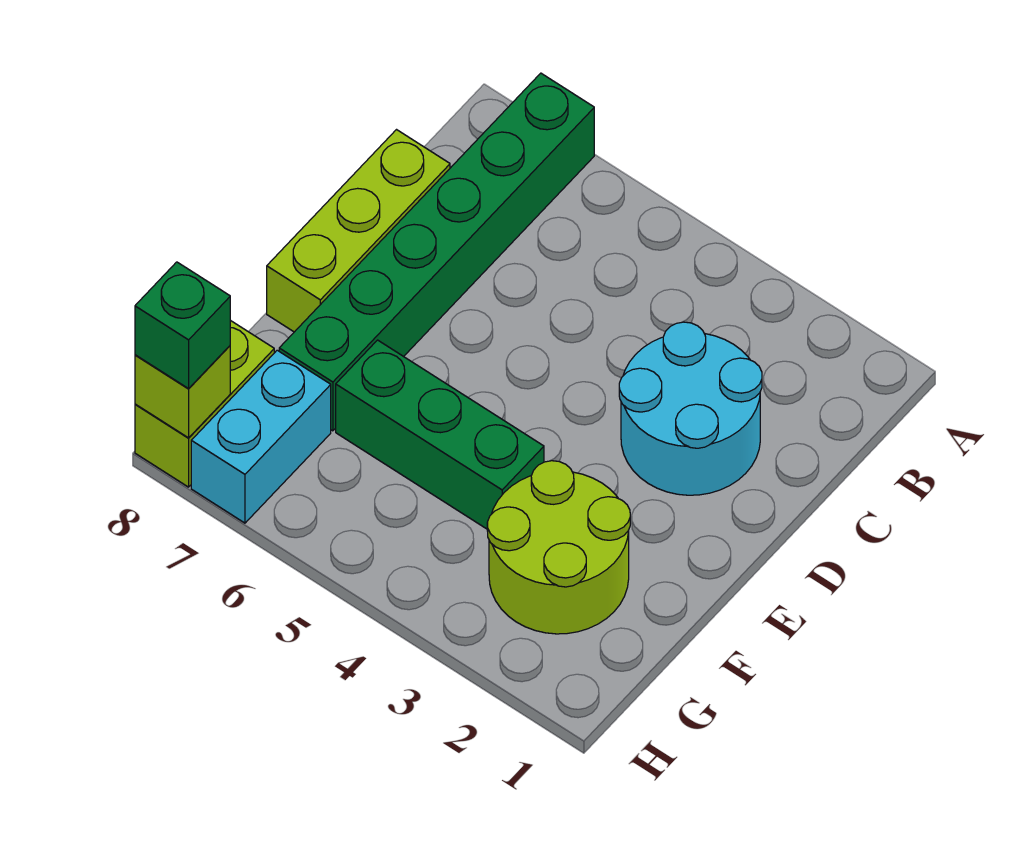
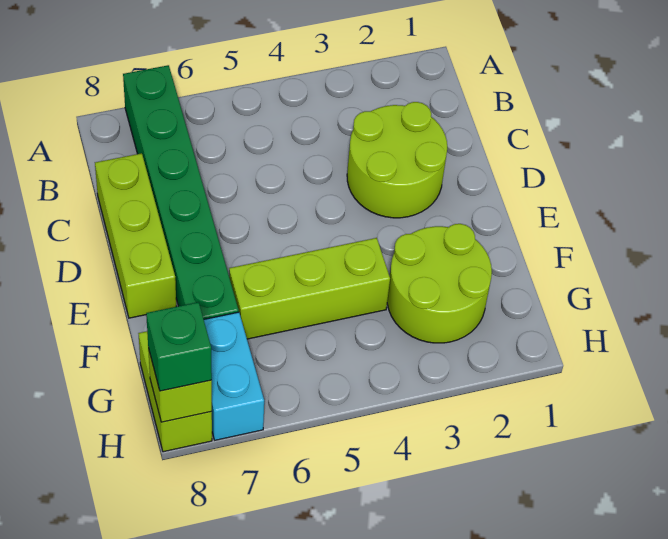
cyan round brick C2:D3 level 1 -> lime round brick C2:D3 level 1
green brick F4:F6 level 1 -> lime brick F4:F6 level 1

